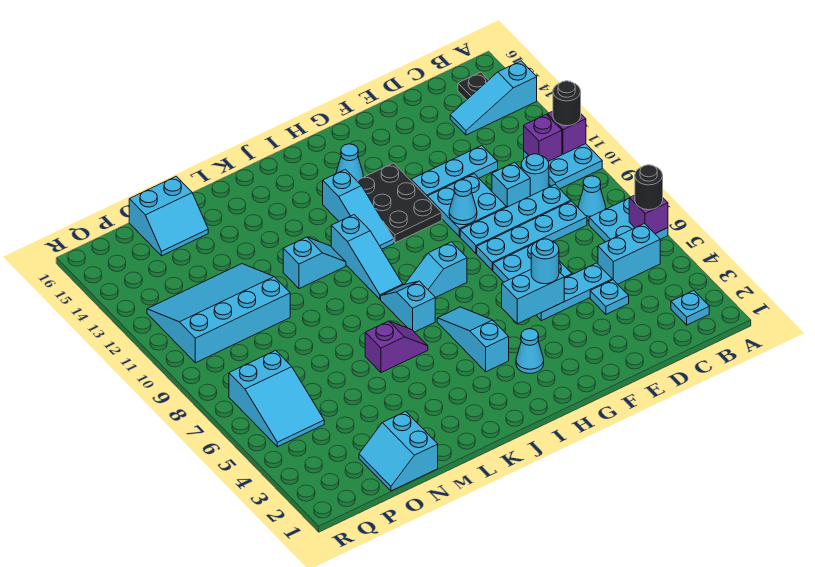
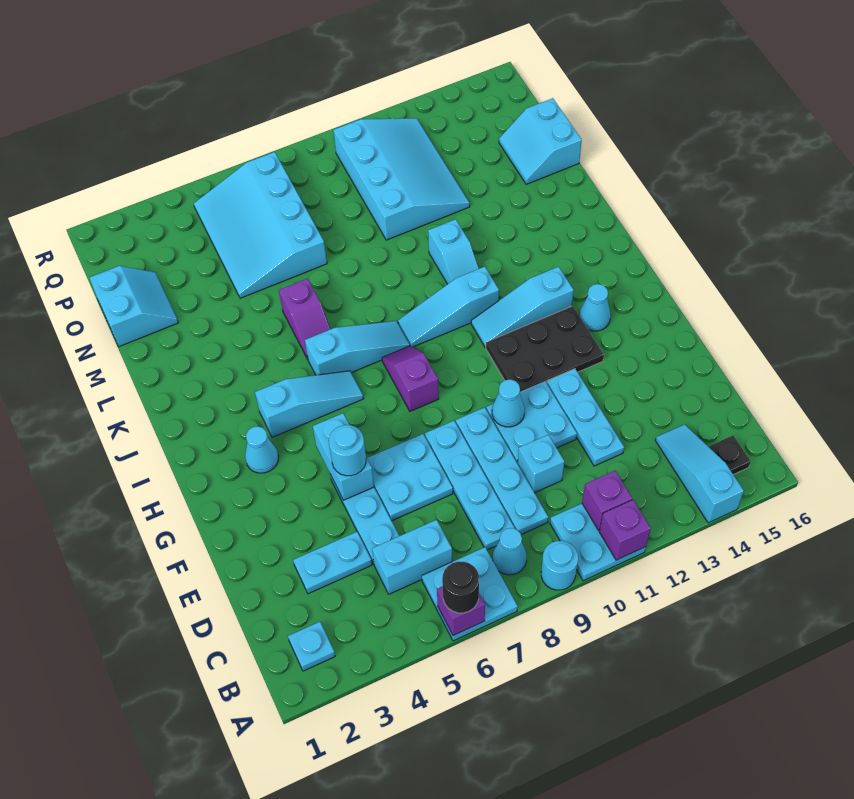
black round brick A11 level 3 -> none
cyan brick B5:C5 level 1 -> cyan brick C5:C6 level 1
cyan round brick C10 level 1 -> cyan round brick A9 level 1
cyan plate D4 level 1 -> cyan plate D3:D4 level 1
cyan slope H8:I8 level 1 top H -> purple slope H8:I8 level 1 top H
cyan slope J7:J8 level 1 top 7 -> cyan slope J6:J8 level 1 top 6
cyan slope N1:O2 level 1 top N -> cyan slope N1:O2 level 1 top 1
cyan slope P5:Q7 level 1 top 7 -> cyan slope N5:Q7 level 1 top 7

